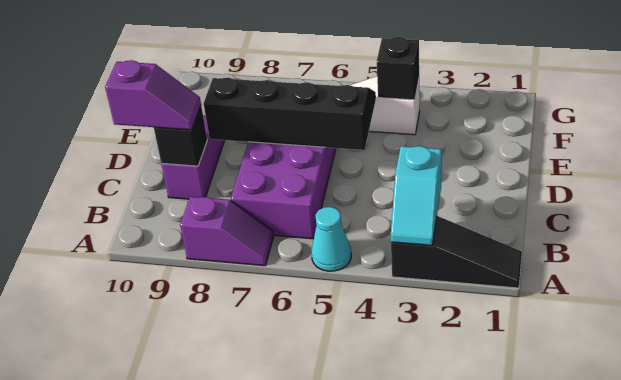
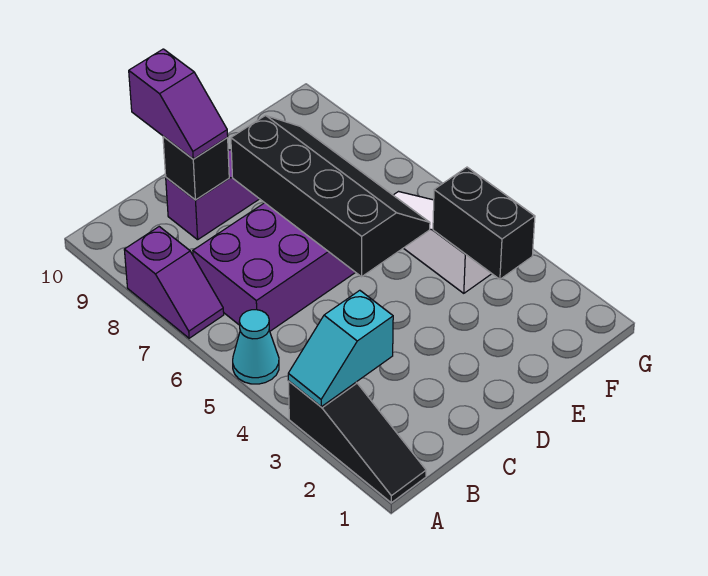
black brick F4 level 2 -> black brick F3:F4 level 2

